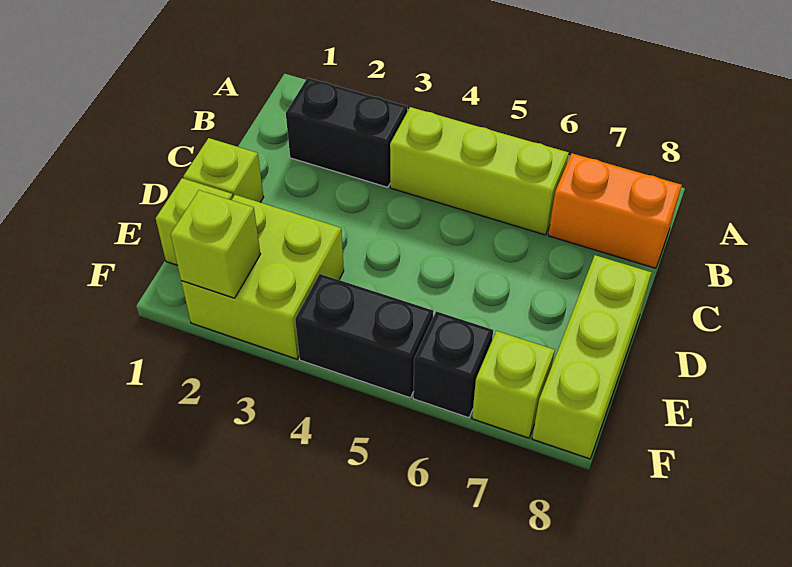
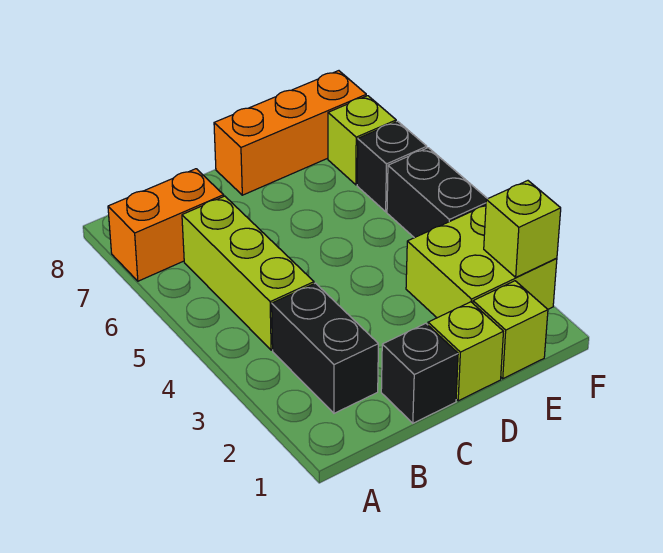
orange brick B7:B8 level 1 -> orange brick A7:B7 level 1
none -> black brick C1 level 1
lime brick D8:F8 level 1 -> orange brick D8:F8 level 1

